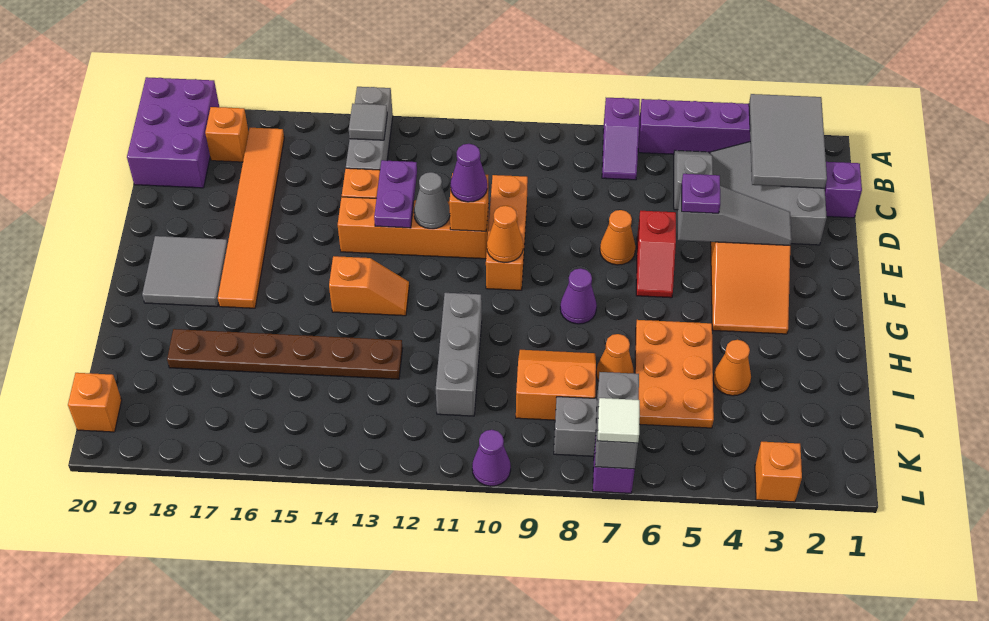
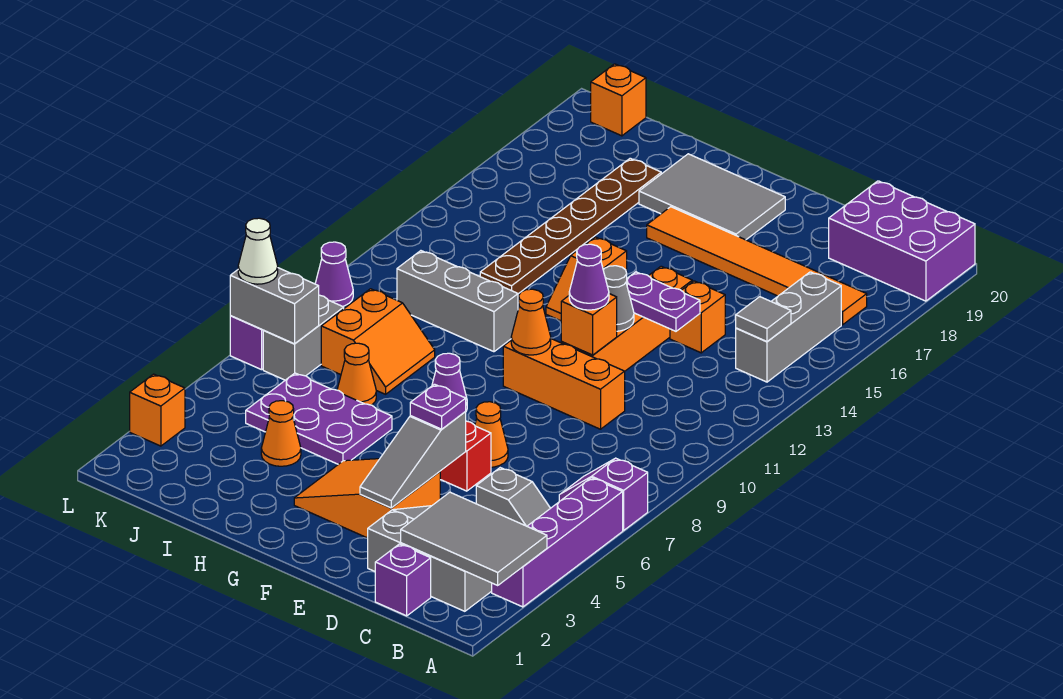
grey brick A14:C14 level 1 -> grey brick B14:B16 level 1
orange brick B18 level 1 -> none
grey tile F18:G19 level 1 -> grey tile F18:H19 level 1
orange plate H5:J6 level 1 -> purple plate H5:J6 level 1
white tile L7 level 3 -> white cone L7 level 3

